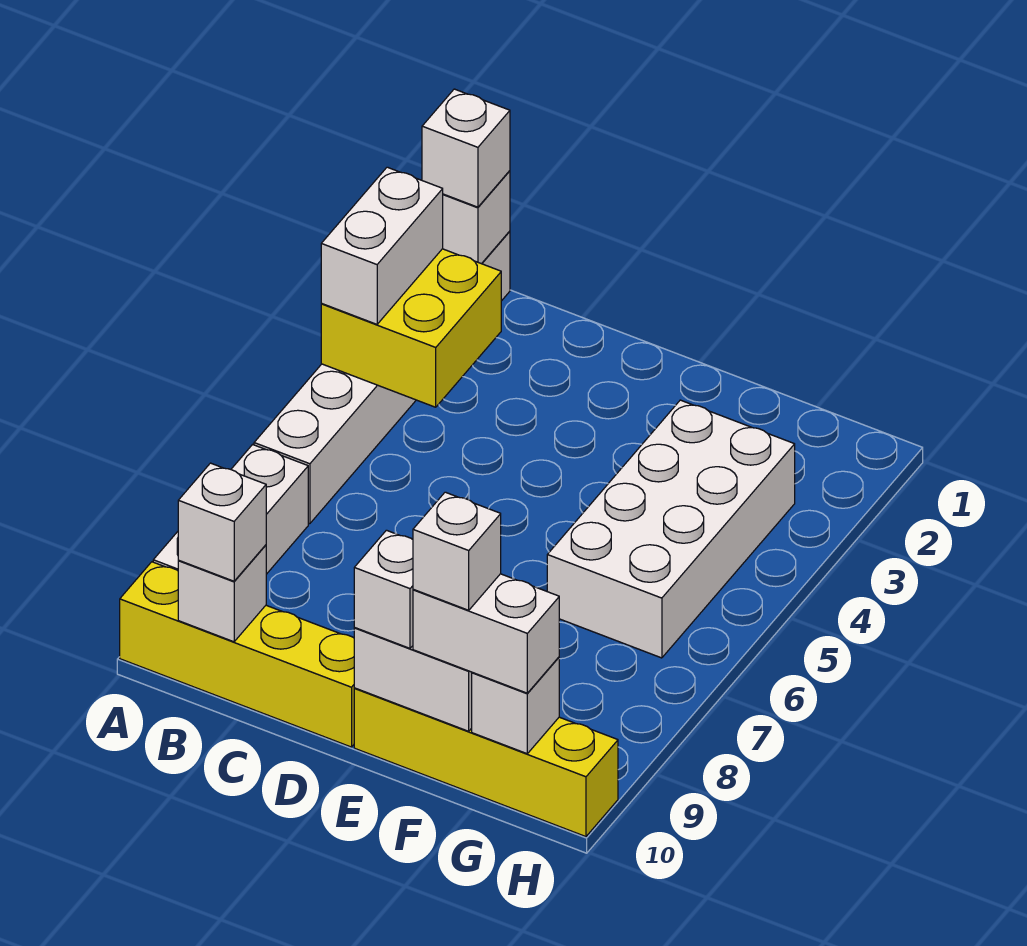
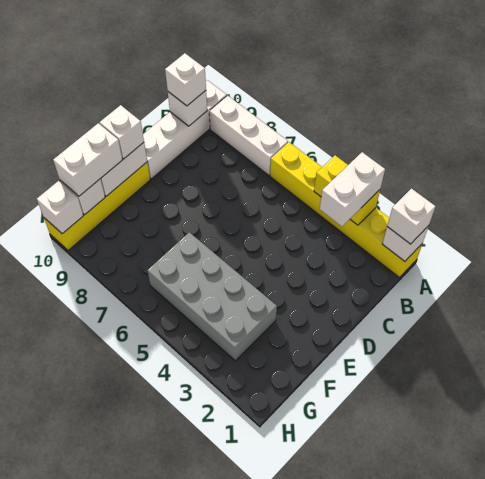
white brick A1:A6 level 1 -> yellow brick A1:A6 level 1
yellow brick A3:B4 level 2 -> yellow brick A3:A4 level 2
white brick A3:A4 level 3 -> white brick A3:B3 level 3
yellow brick A10:D10 level 1 -> white brick A10:D10 level 1
white brick F3:G6 level 1 -> grey brick F3:G6 level 1
white brick F10 level 4 -> white brick H10 level 2

